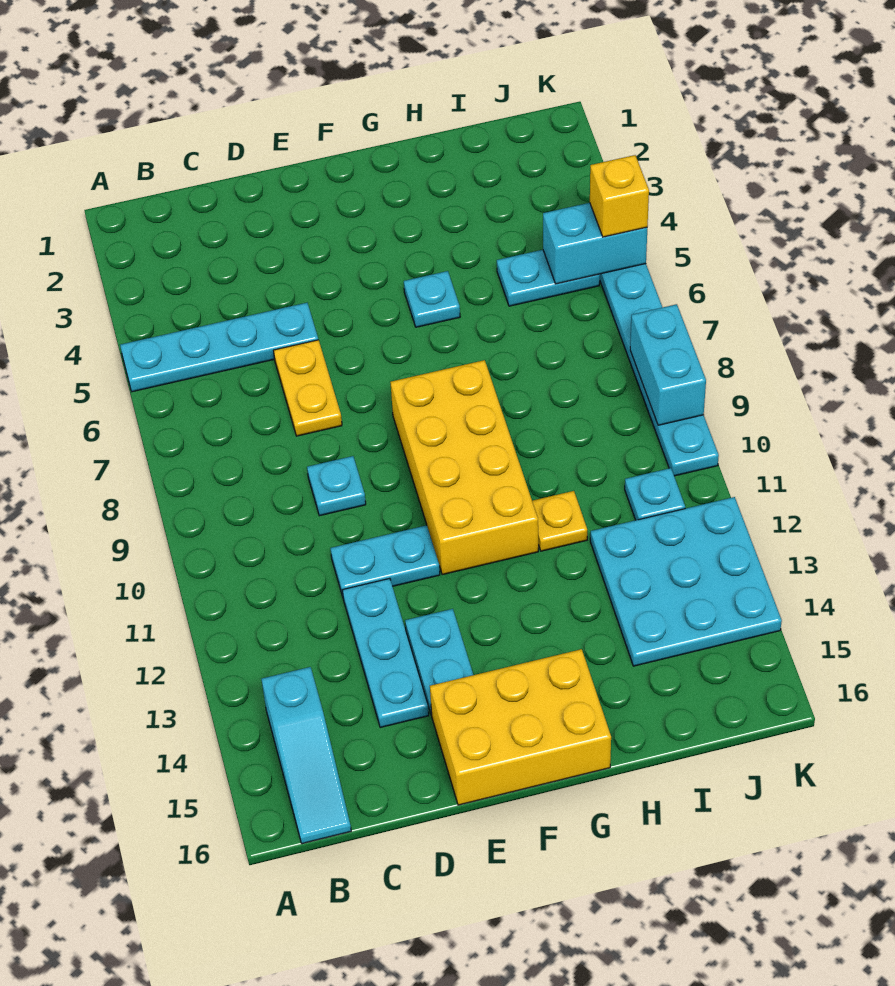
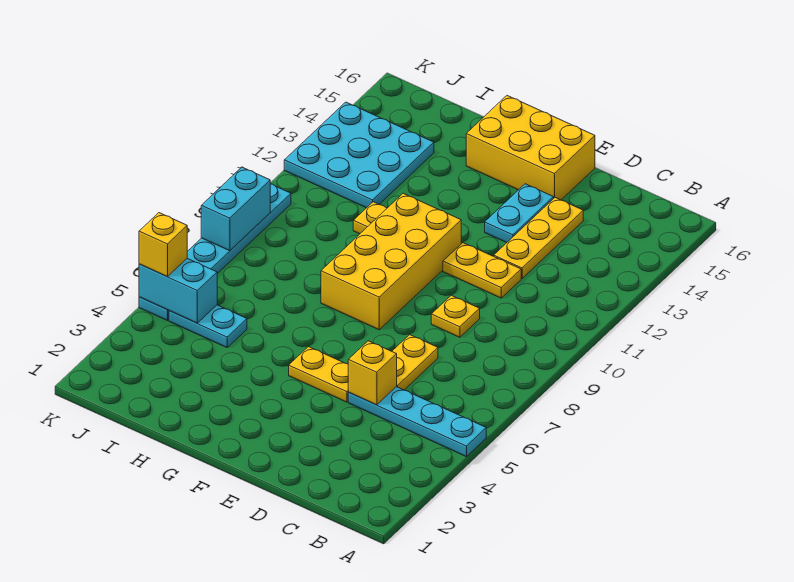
cyan slope B14:B16 level 1 top 14 -> none
none -> yellow brick D5 level 2
cyan plate D9 level 1 -> yellow plate D9 level 1
cyan plate D11:E11 level 1 -> yellow plate D11:E11 level 1
cyan plate D12:D14 level 1 -> yellow plate D12:D14 level 1
none -> yellow plate E5:F5 level 1
cyan plate G5 level 1 -> none
cyan plate J11 level 1 -> none

